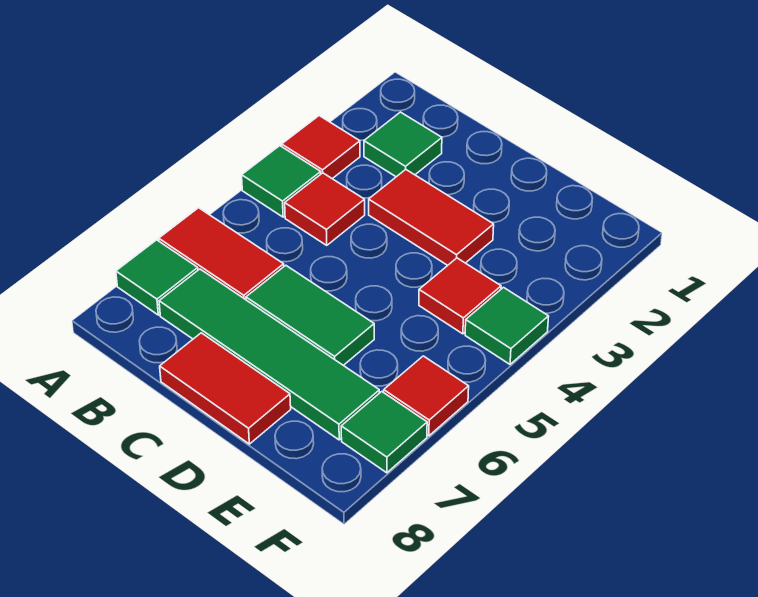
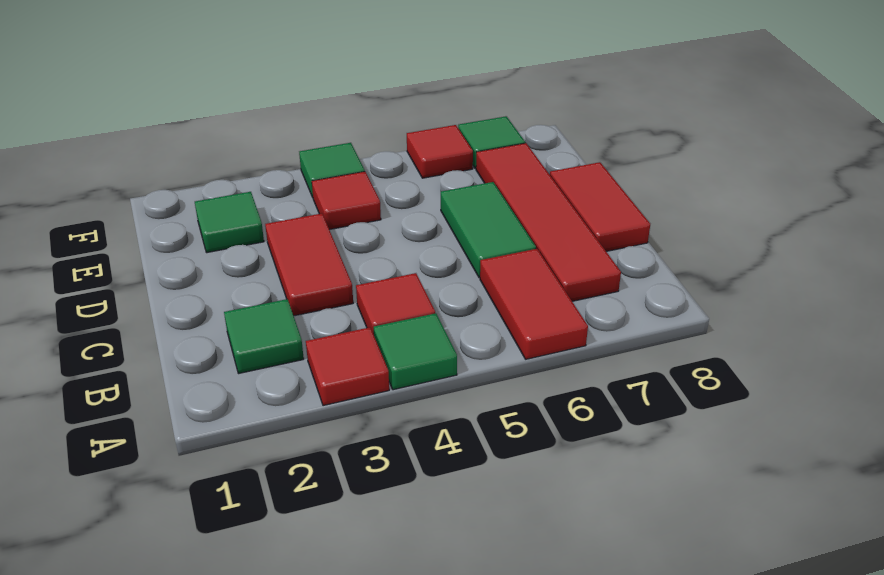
green tile A7 level 1 -> green tile E2 level 1
green tile B7:E7 level 1 -> red tile B7:E7 level 1

